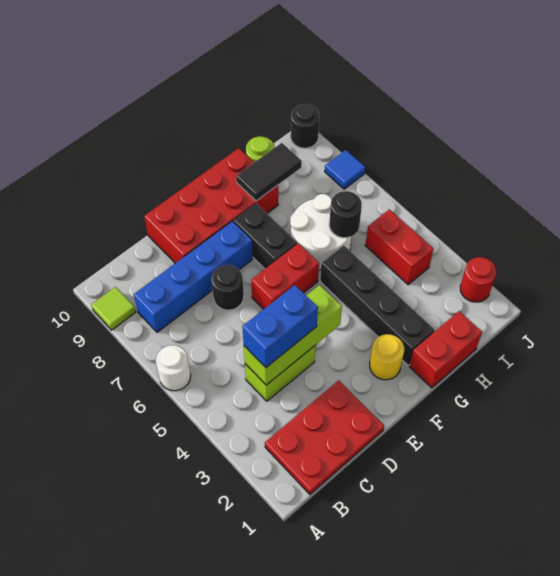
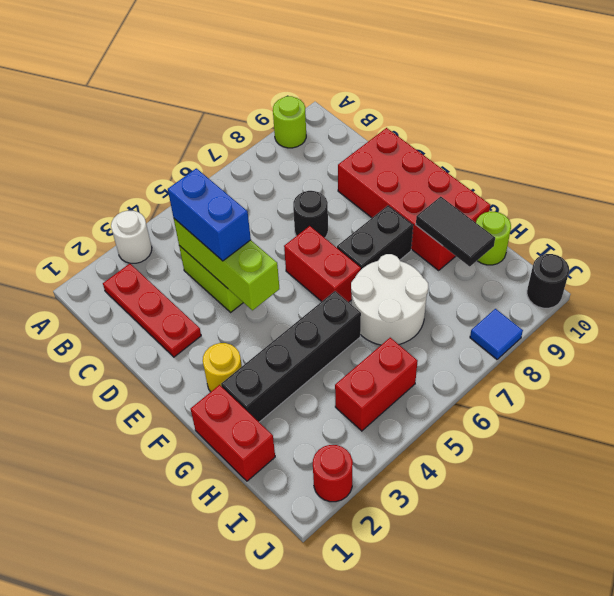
white round brick A6 level 1 -> white round brick A3 level 1
lime tile A9 level 1 -> lime round brick A9 level 1
red plate B1:D2 level 1 -> red plate B2:D2 level 1
blue brick B8:E8 level 1 -> none
black round brick H6 level 2 -> none

